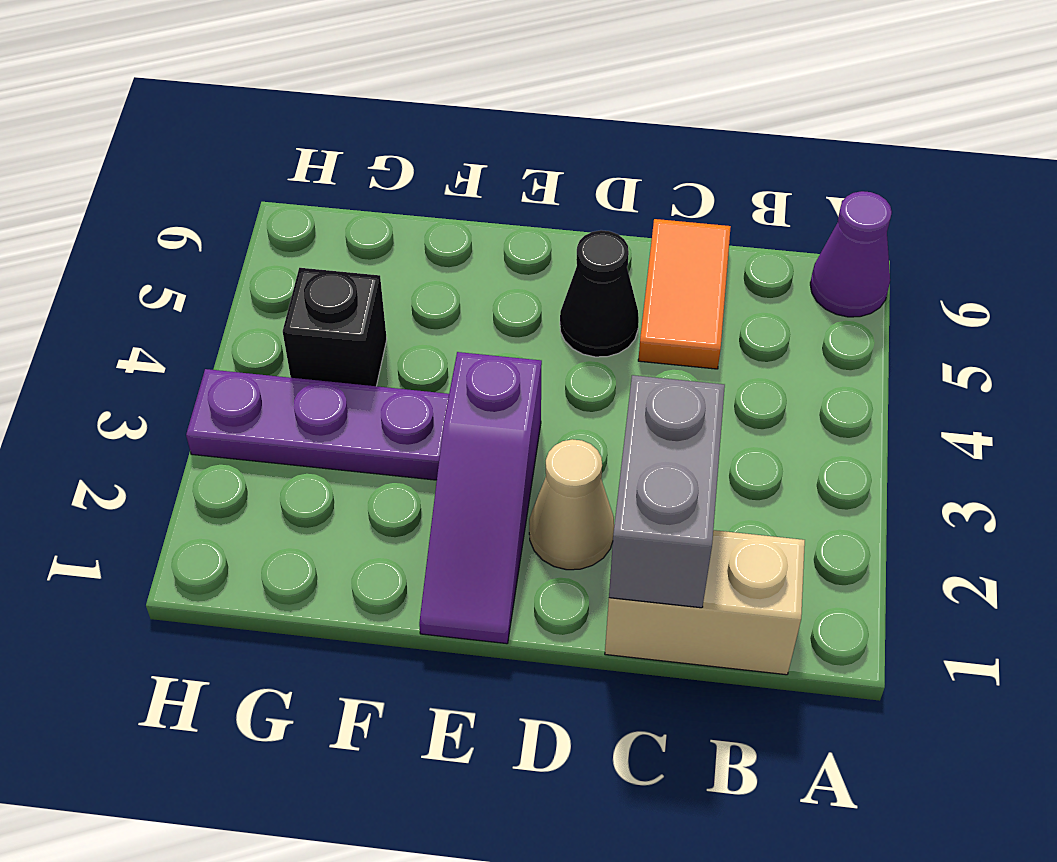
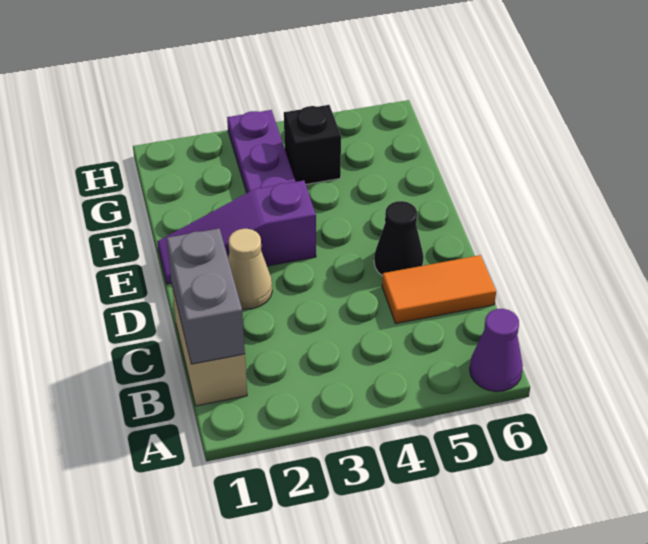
grey brick C1:C2 level 2 -> grey brick B1:C1 level 2

